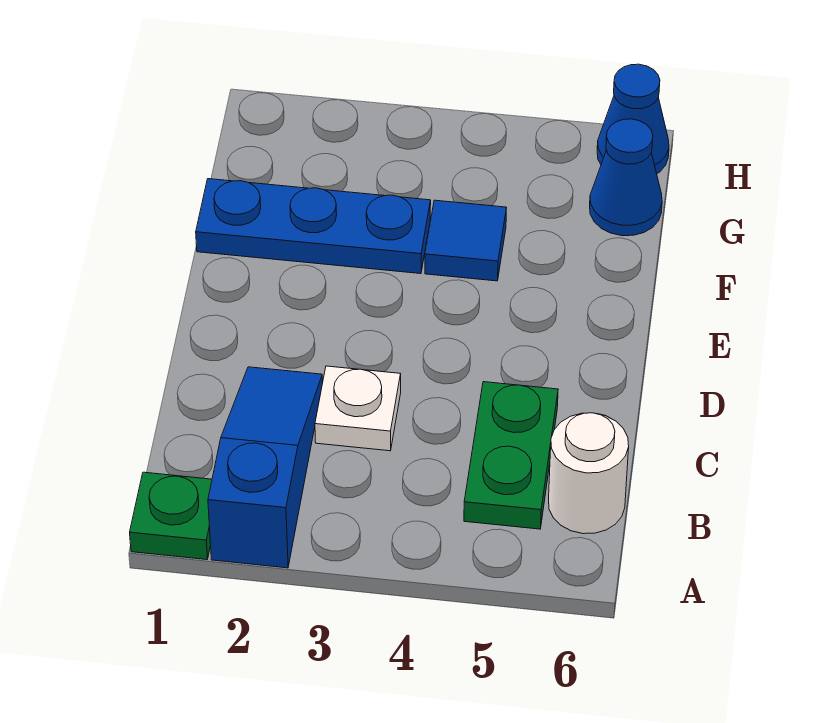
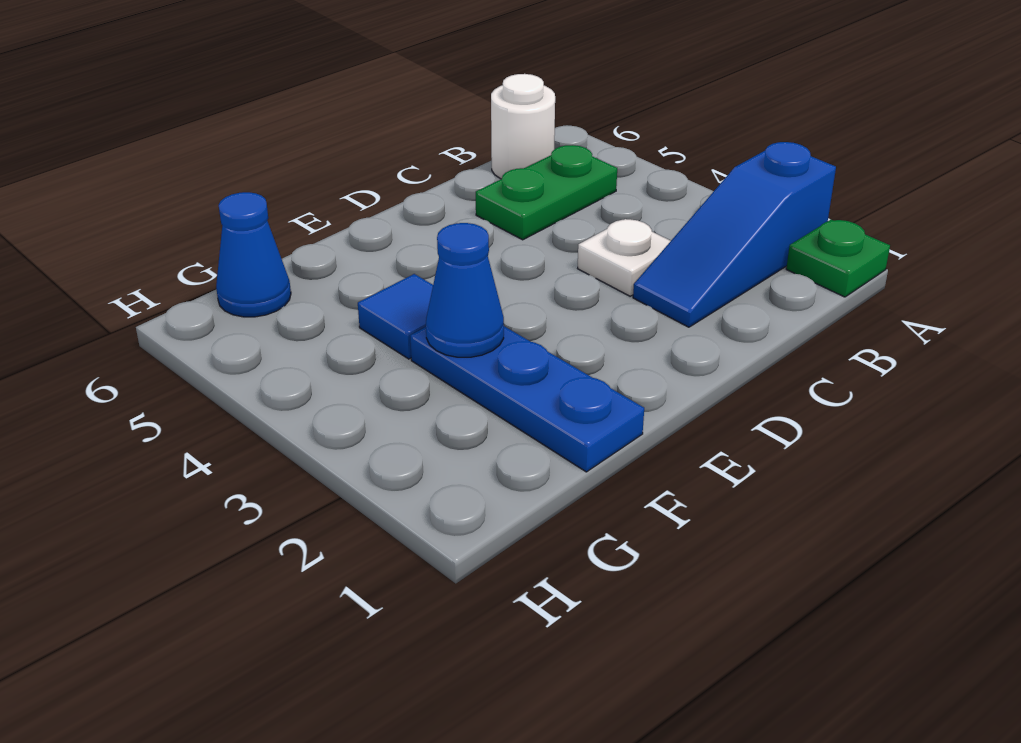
blue cone H6 level 1 -> blue cone F3 level 2

